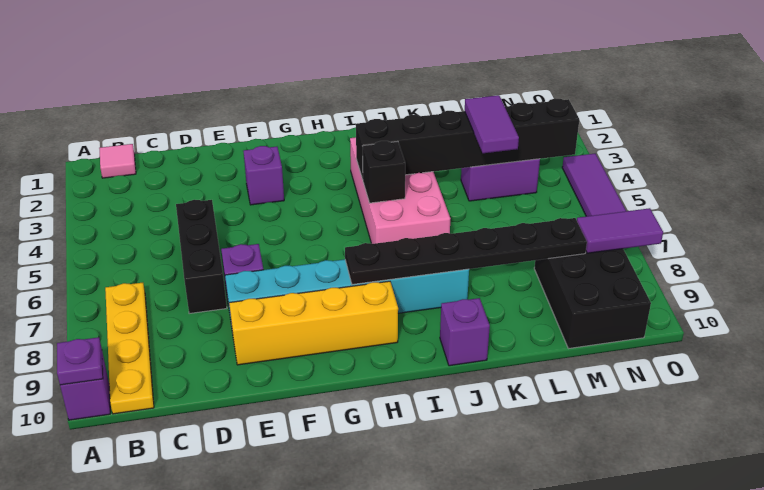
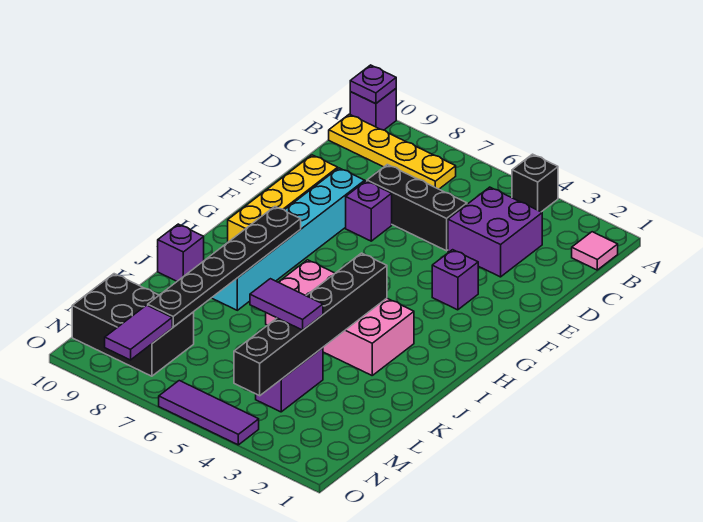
none -> purple brick C3:D4 level 1
black brick I5 level 2 -> black brick A4 level 1

